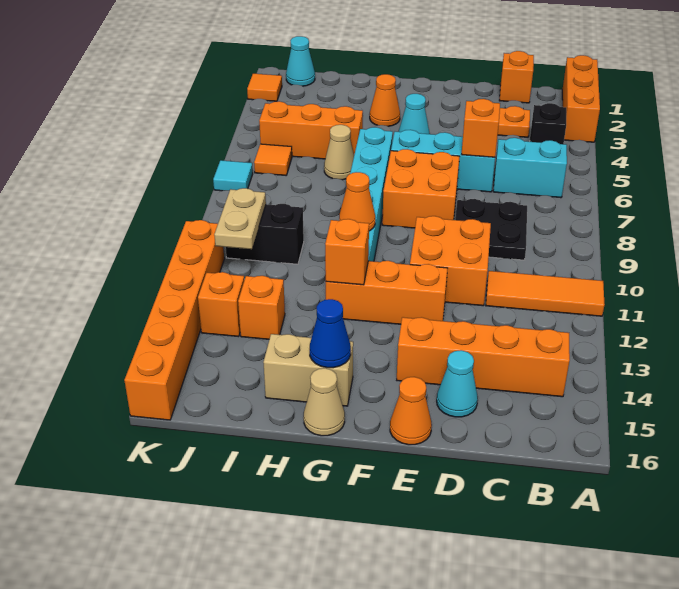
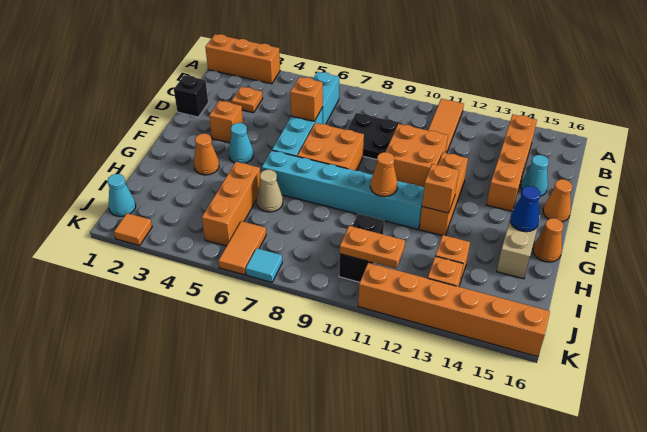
black brick B4 level 1 -> black brick D1 level 1
orange brick C1 level 1 -> orange brick E3 level 1
tan cone G16 level 1 -> orange cone G16 level 1
orange tile J6 level 1 -> orange tile J6:K6 level 1
tan plate J10:J11 level 2 -> orange plate J10:J11 level 2

